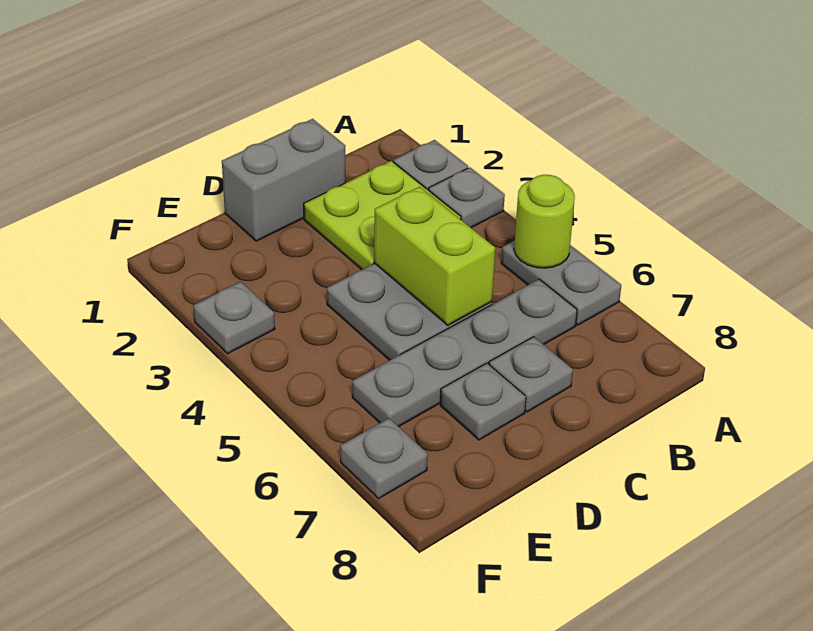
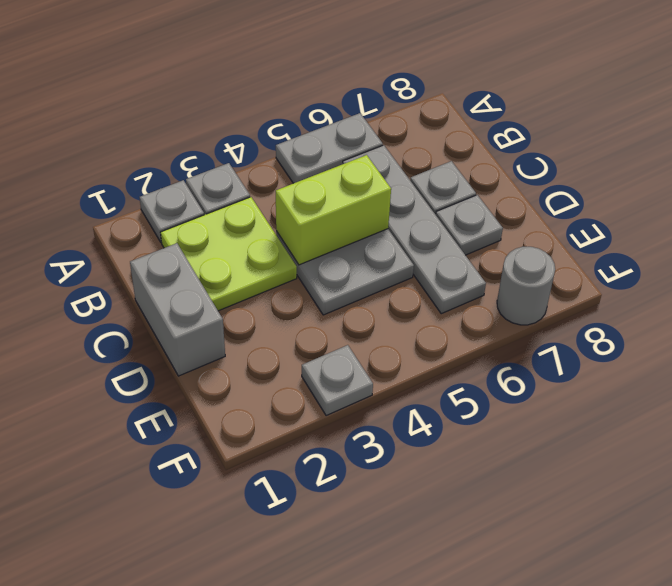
lime round brick A5 level 2 -> none
grey plate F7 level 1 -> grey round brick F7 level 1

